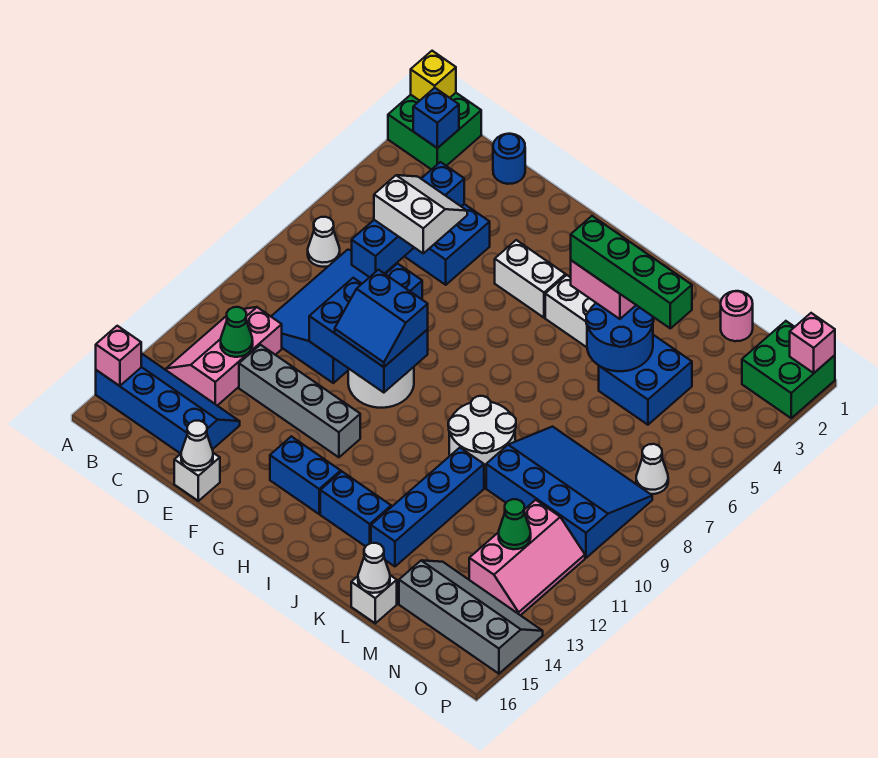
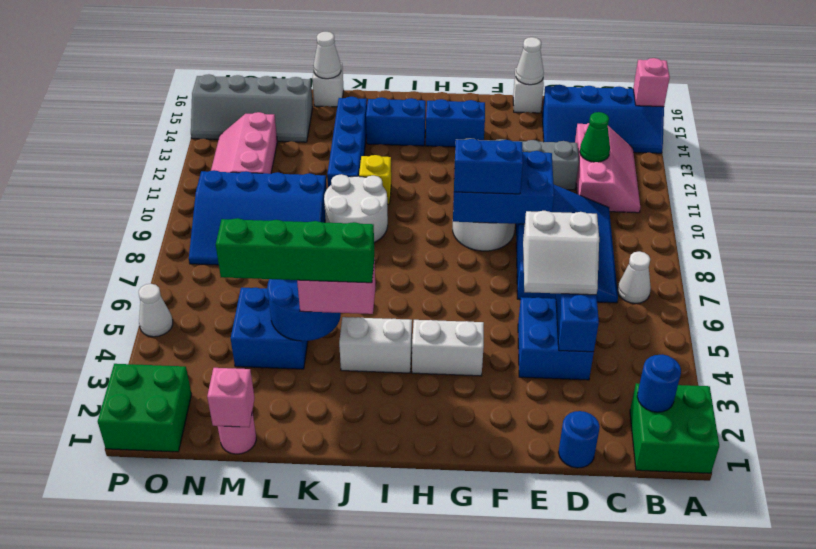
yellow brick A1 level 2 -> yellow brick J11 level 1
blue brick B2 level 2 -> blue round brick B2 level 2
green cone N12 level 2 -> none
white cone O7 level 1 -> white cone P5 level 1
pink brick P1 level 2 -> pink brick M1 level 2

